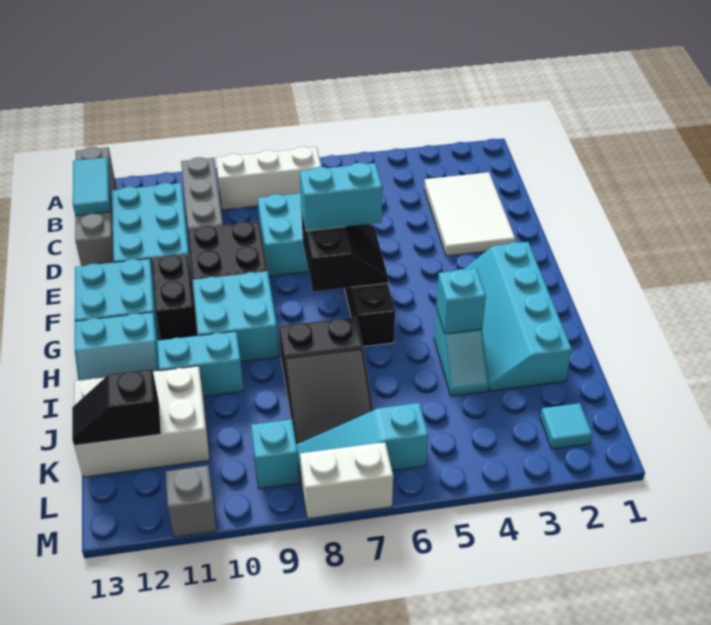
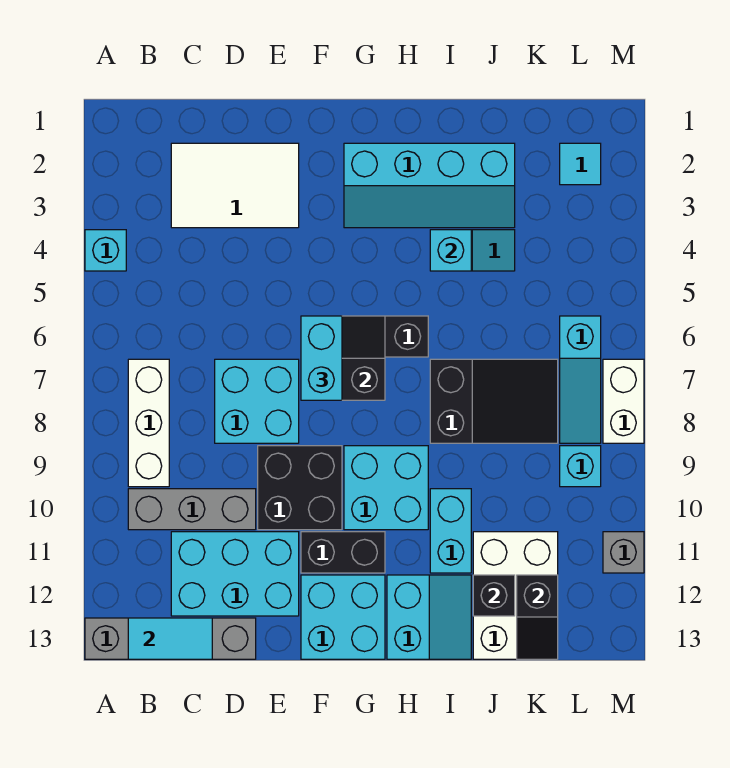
none -> cyan brick A4 level 1
none -> black brick J12 level 2

